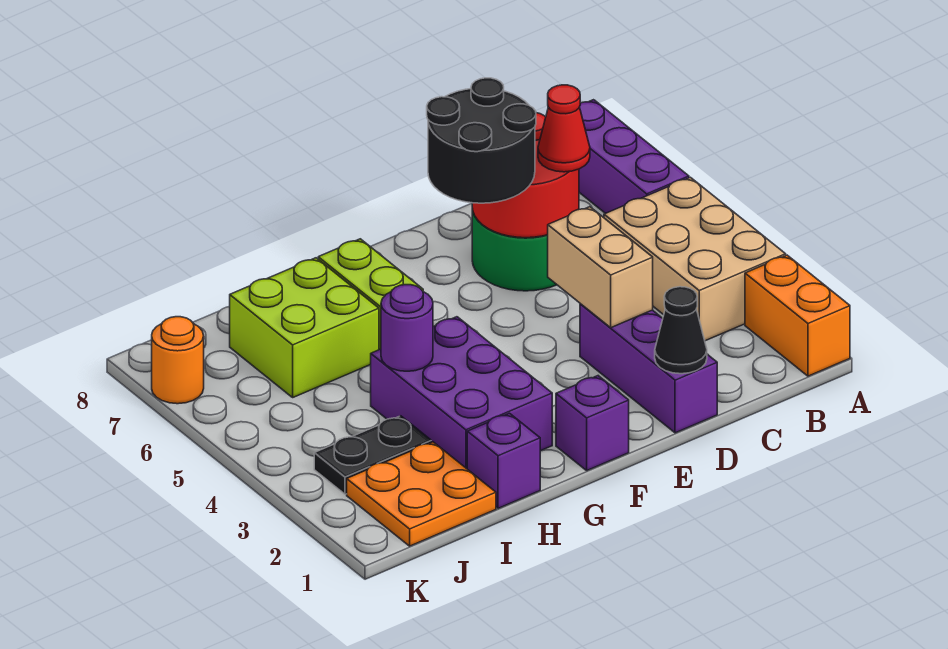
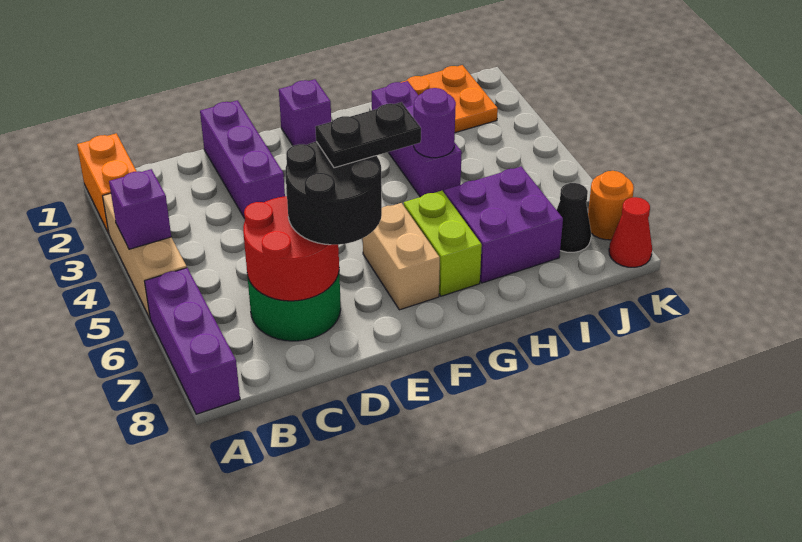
tan brick A3:B5 level 1 -> tan brick A3:A5 level 1
red cone C6 level 3 -> red cone K8 level 1
black cone D1 level 2 -> black cone J7 level 1
tan brick D3:D4 level 2 -> tan brick F6:F7 level 1
purple brick G2:H4 level 1 -> purple brick H2:H4 level 1
purple brick H1 level 1 -> purple brick A4 level 2
lime brick H6:I7 level 1 -> purple brick H6:I7 level 1
black plate I3:J3 level 1 -> black plate E6:F6 level 4

